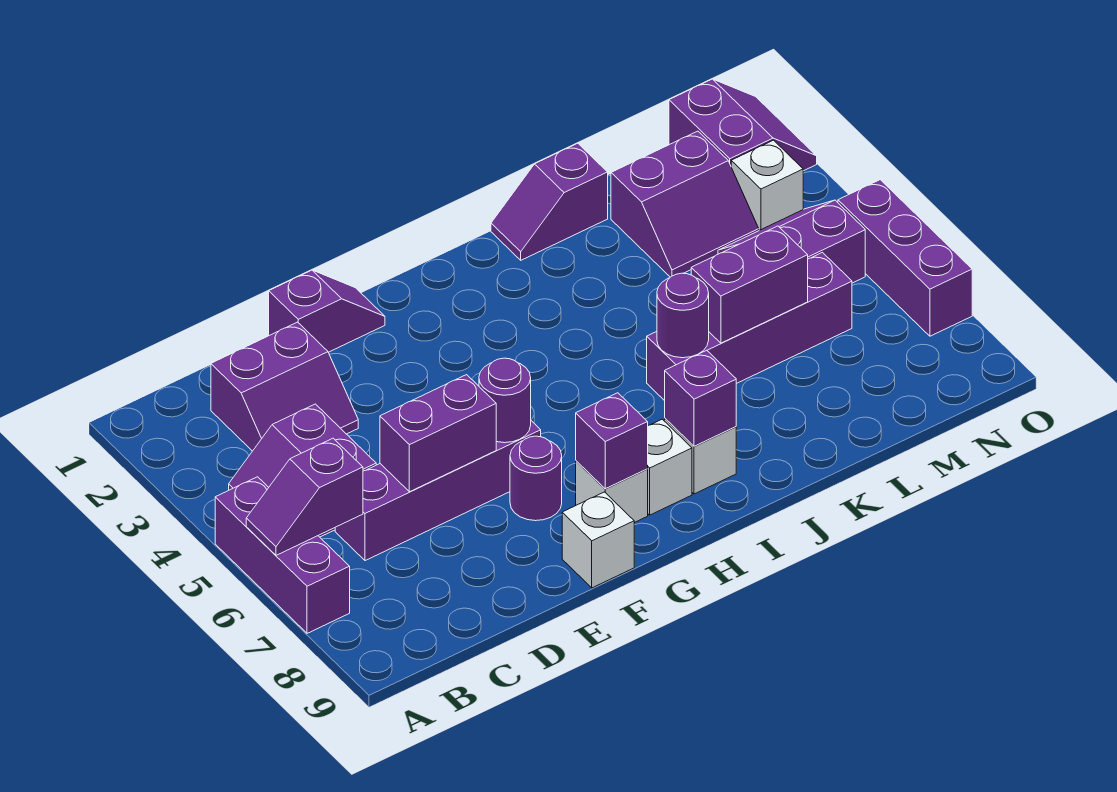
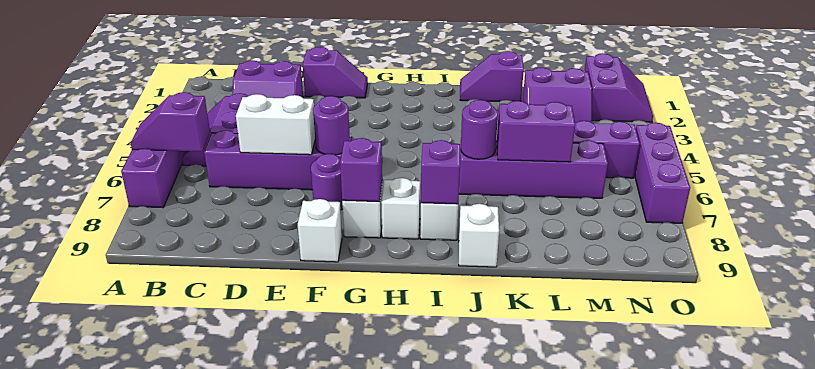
purple brick D6:E6 level 2 -> white brick D6:E6 level 2
white brick N3 level 1 -> white brick J9 level 1

